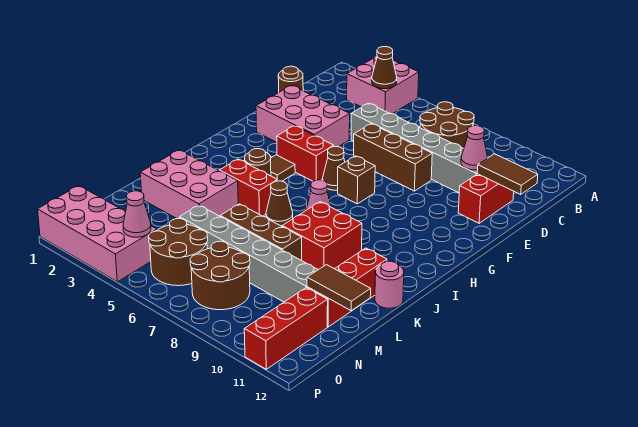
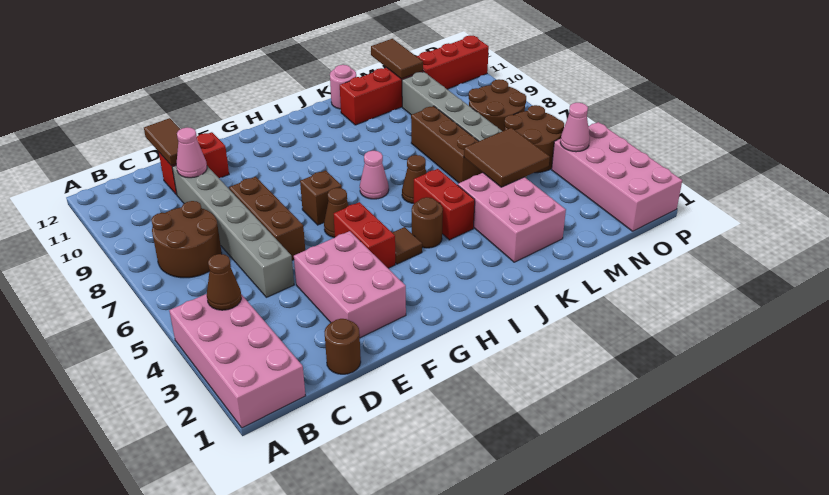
pink brick A3:B4 level 1 -> pink brick A1:B4 level 1
red brick J8:K9 level 1 -> none
none -> brown tile L4:M5 level 2

